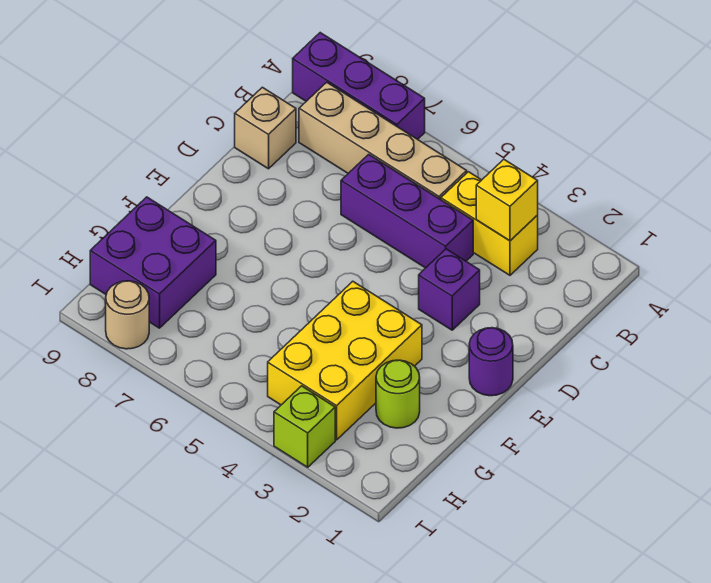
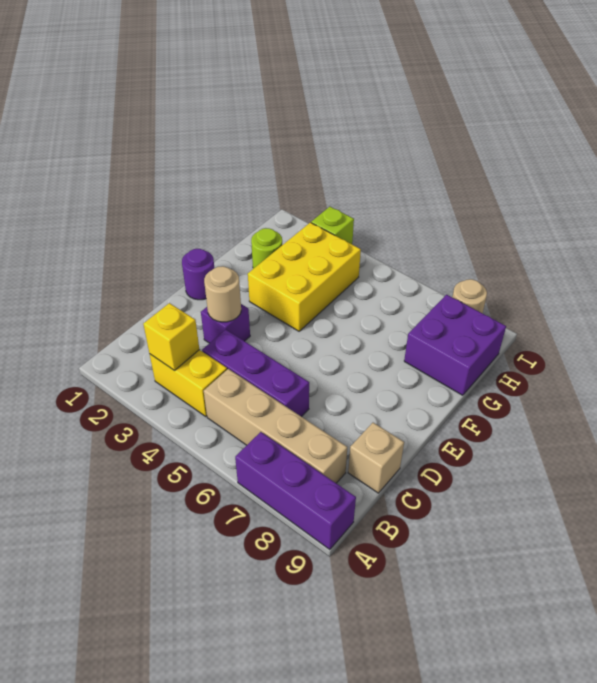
none -> tan round brick D3 level 2

